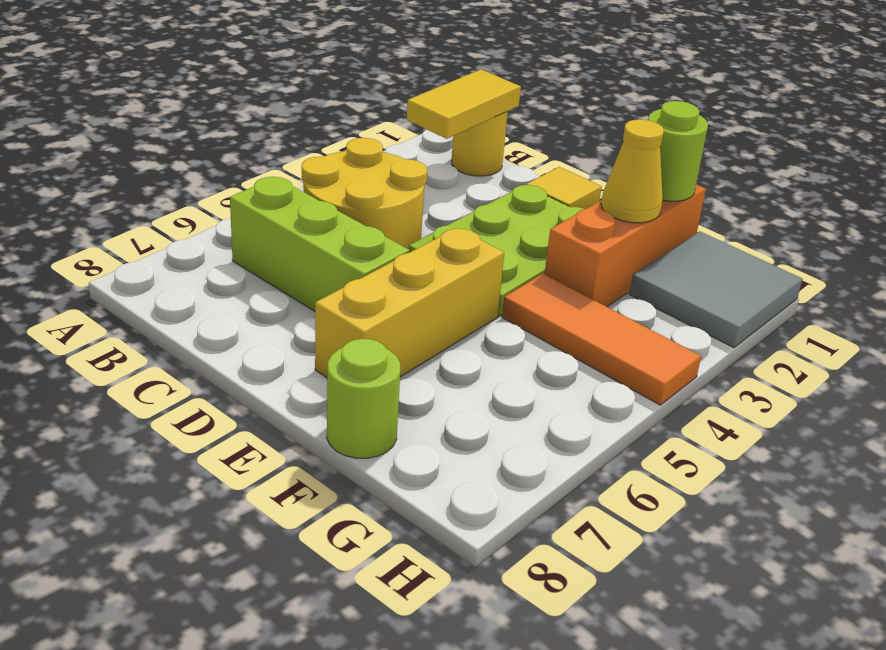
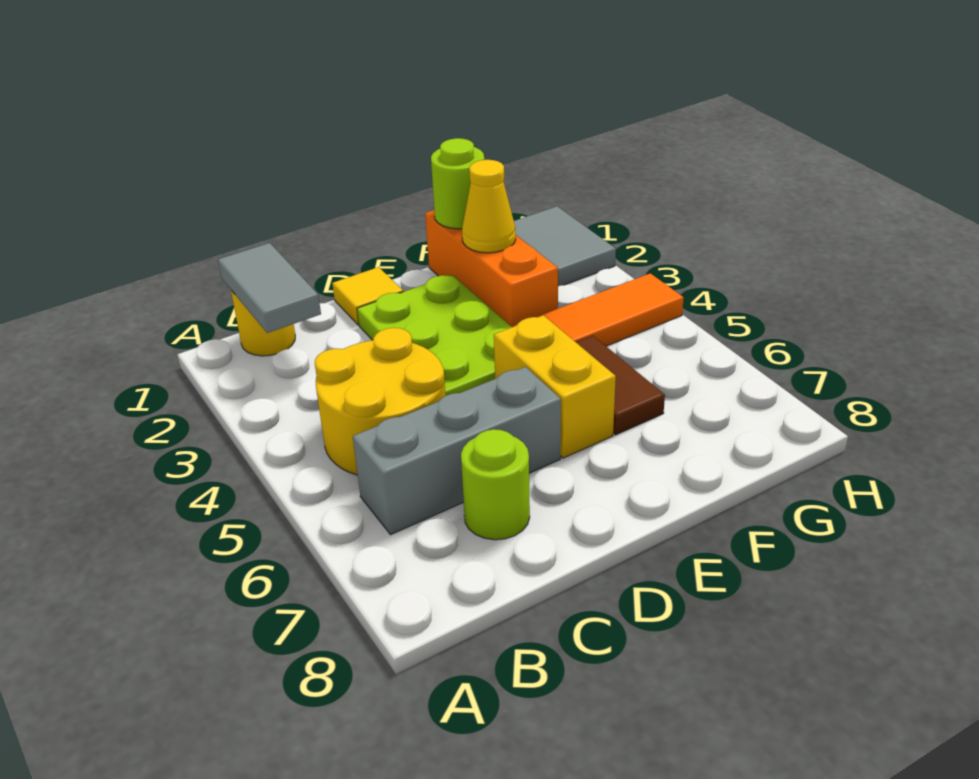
yellow tile B1:B2 level 2 -> grey tile B1:B2 level 2
lime brick B6:D6 level 1 -> grey brick B6:D6 level 1
yellow brick E5:E7 level 1 -> yellow brick E5:E6 level 1
none -> brown tile F5:F6 level 1
lime round brick F8 level 1 -> lime round brick C7 level 1

